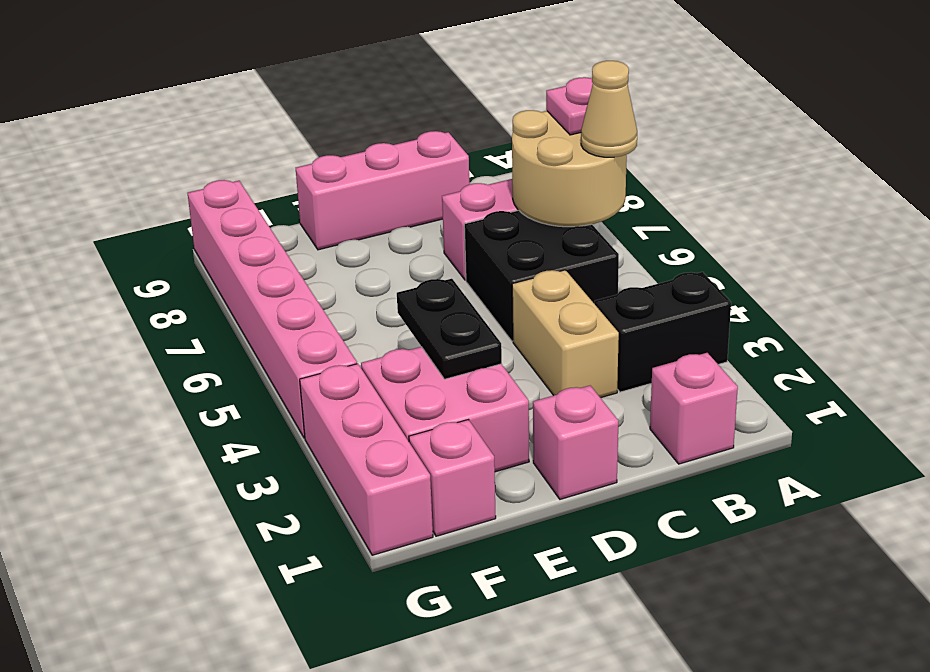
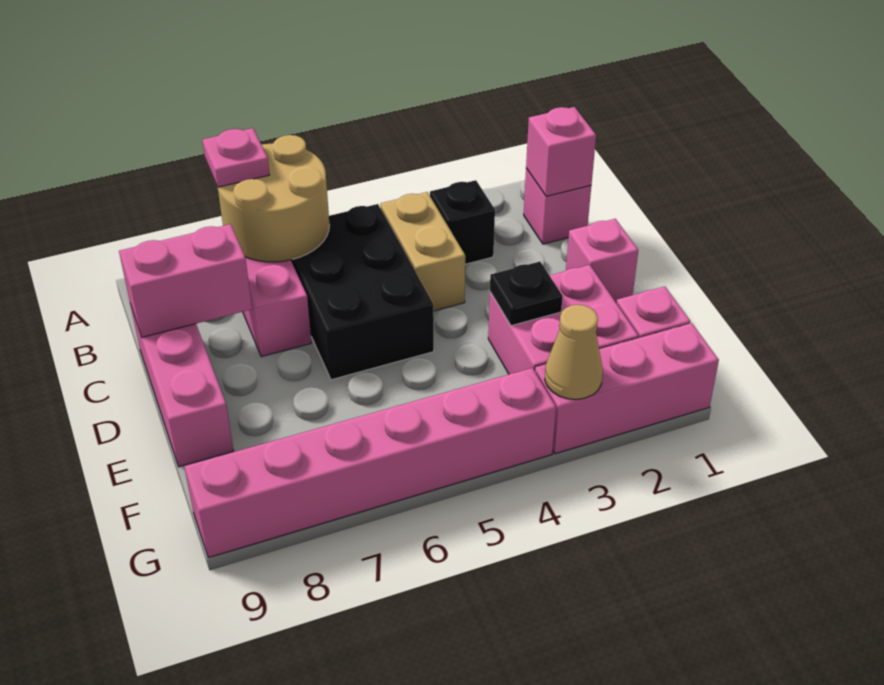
black brick A3:B3 level 1 -> black brick B3 level 1
tan cone A6 level 3 -> tan cone G3 level 2
none -> pink brick B1 level 2
black brick B5:C6 level 1 -> black brick B5:D6 level 1
tan brick C3:C4 level 1 -> tan brick B4:C4 level 1
none -> pink brick C8:C9 level 2
black plate E3:E4 level 2 -> black plate E3 level 2

